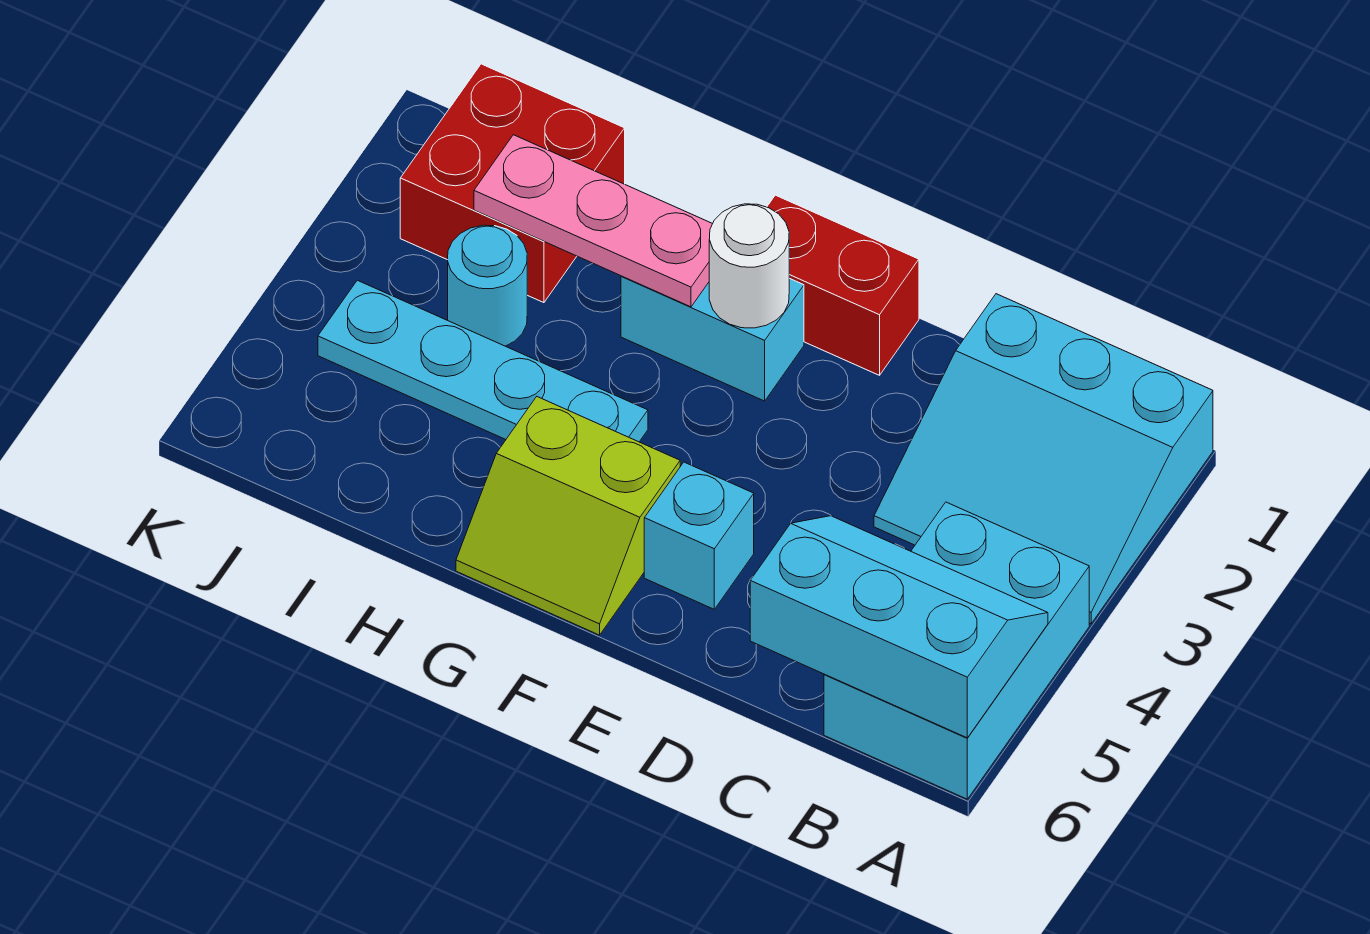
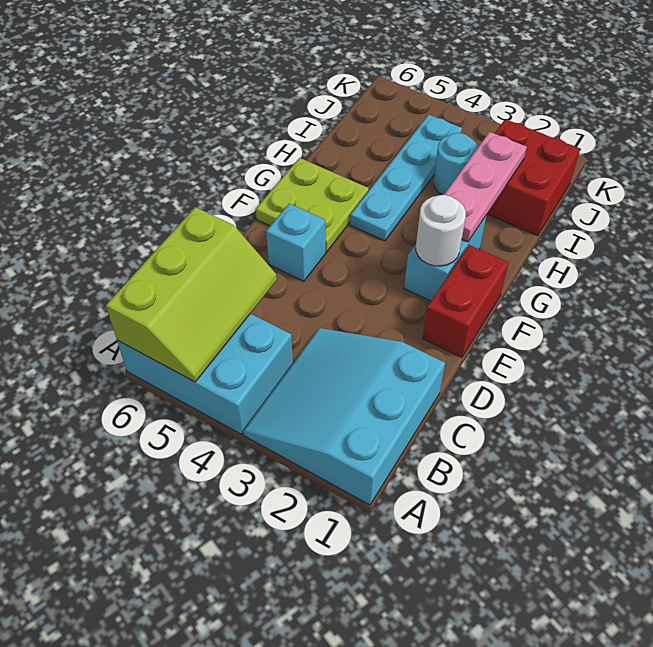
cyan slope A5:C6 level 2 top 6 -> lime slope A5:C6 level 2 top 6
lime slope F5:G6 level 1 top 5 -> lime plate F5:G6 level 1

